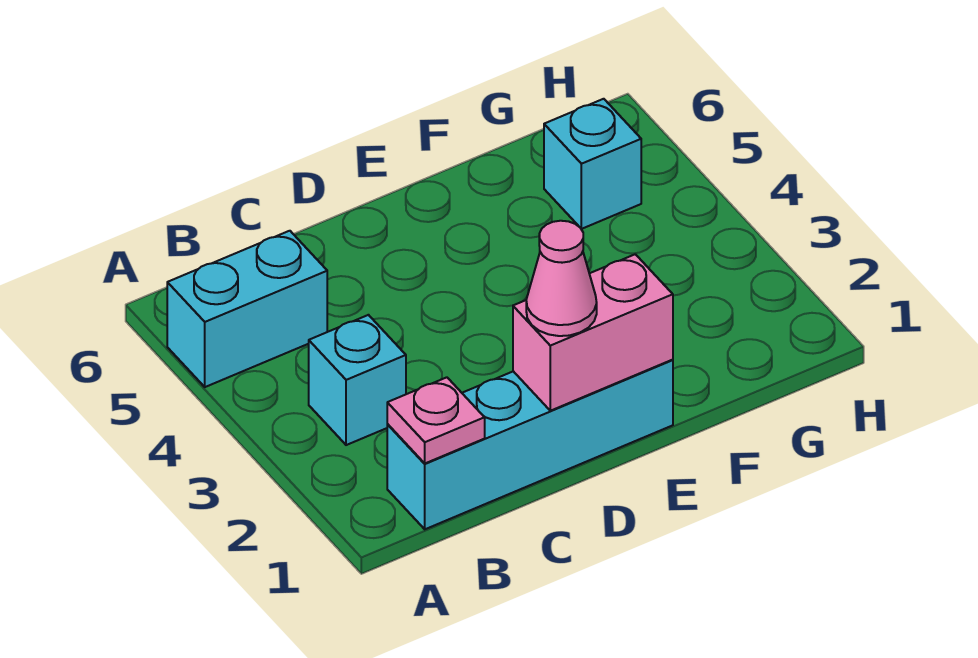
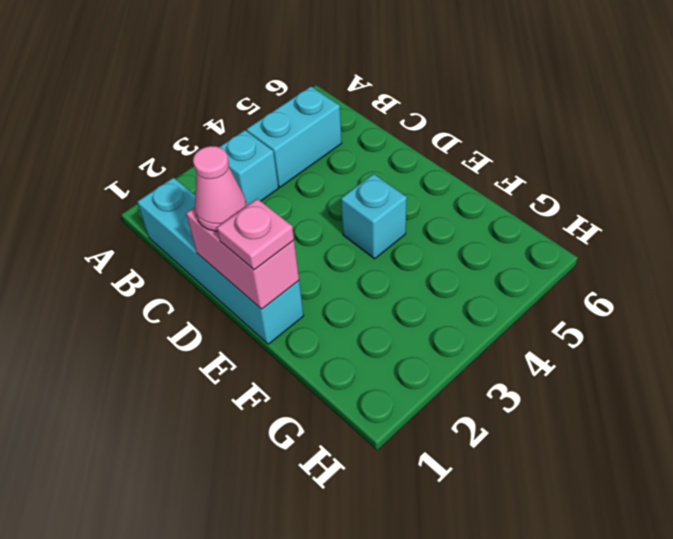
cyan brick A5:B5 level 1 -> cyan brick B4:B5 level 1
pink plate B1 level 2 -> pink plate E1 level 3
cyan brick G5 level 1 -> cyan brick E4 level 1

